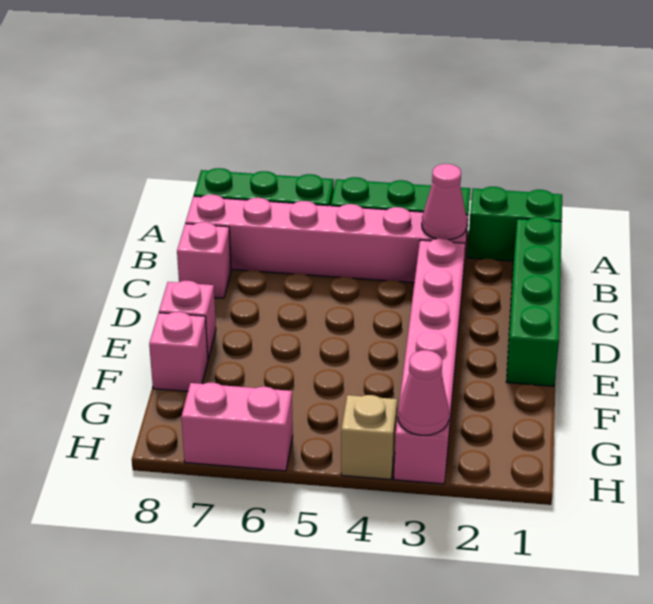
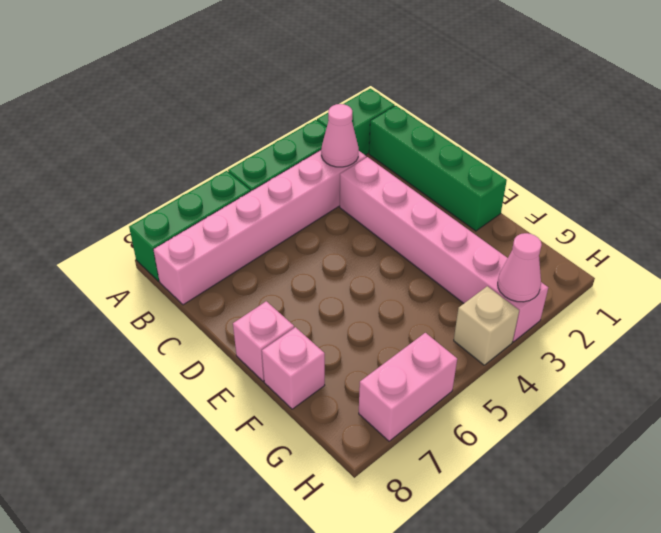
pink brick C8 level 1 -> none

